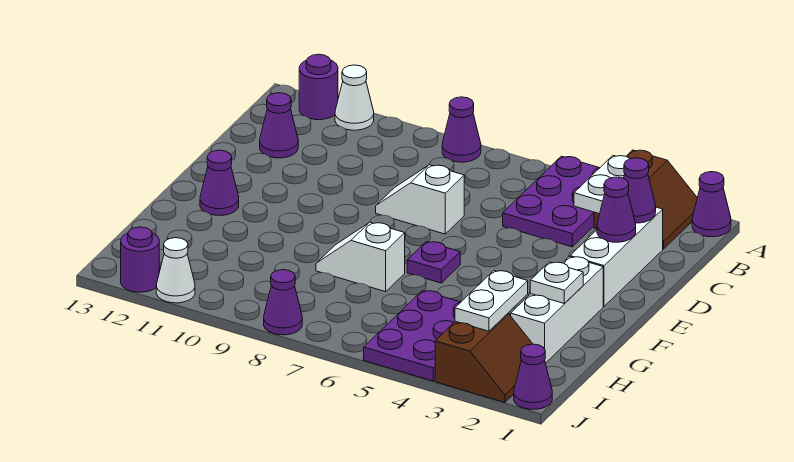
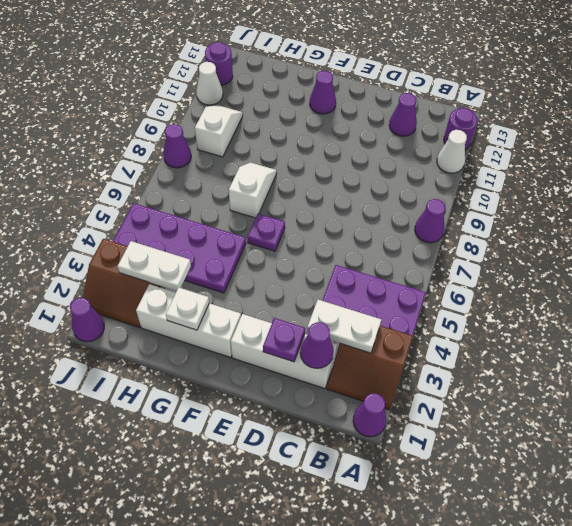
purple cone D2 level 2 -> purple plate D2 level 2
white slope D7:D8 level 1 top 7 -> white slope I9:I10 level 1 top 9
purple plate H4:J5 level 1 -> purple plate G4:J5 level 1

